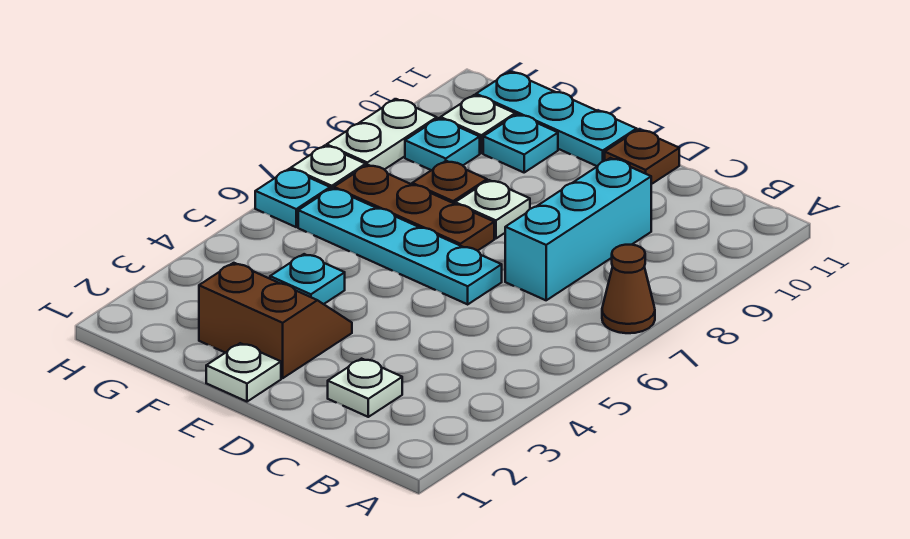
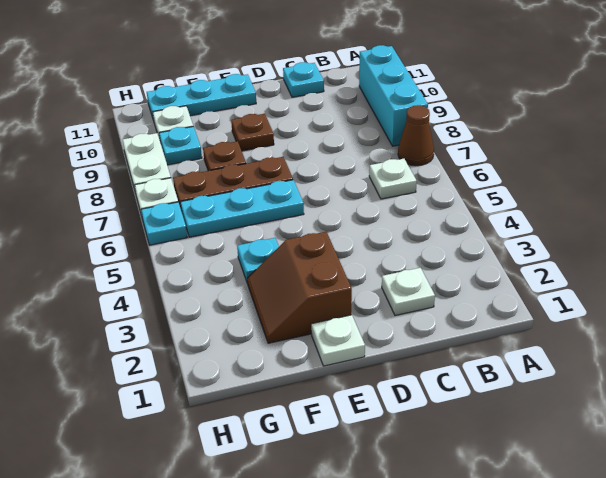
cyan brick C7:C9 level 1 -> cyan brick A8:A10 level 1
cyan plate D6:G6 level 1 -> cyan plate E6:G6 level 1
brown plate D11 level 1 -> brown plate E9 level 1
brown slope E2:F3 level 1 top 2 -> brown slope E2:F3 level 1 top E
white plate E8 level 1 -> white plate B6 level 1
cyan plate F10 level 1 -> cyan plate C11 level 1

